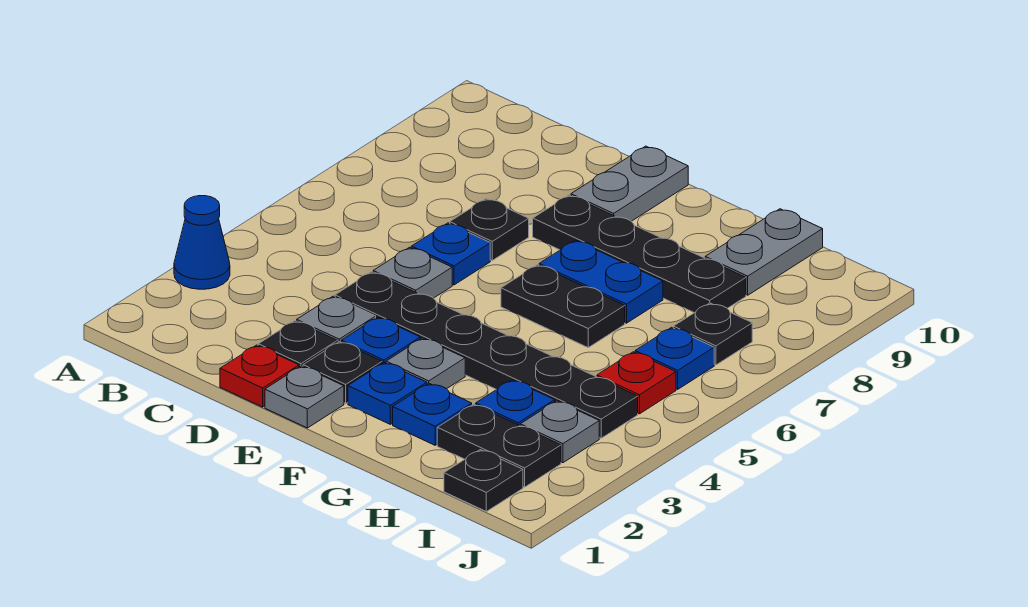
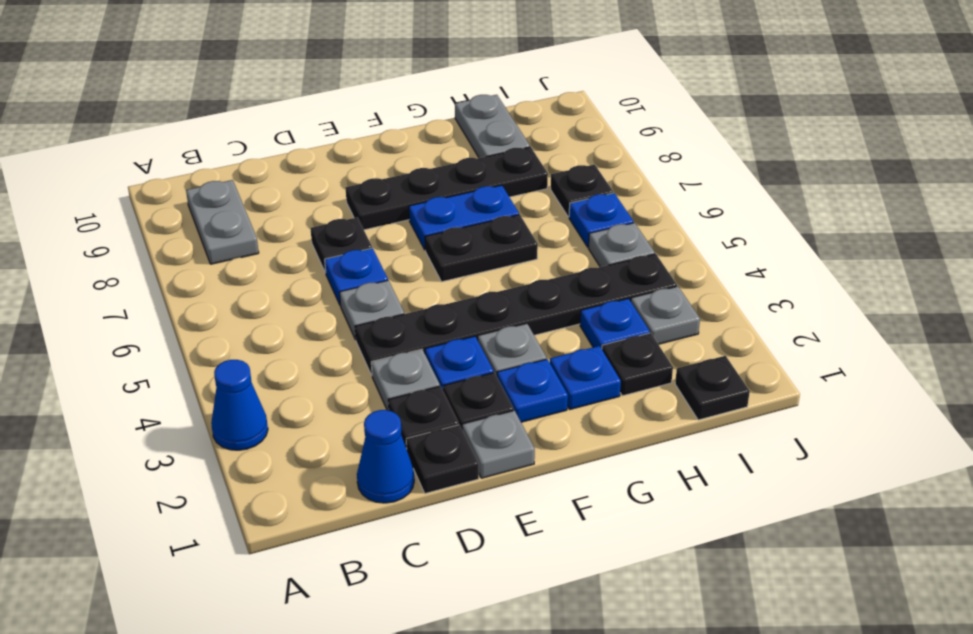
none -> blue cone C1 level 1
red plate D1 level 1 -> black plate D1 level 1
grey plate E9:E10 level 1 -> grey plate B8:B9 level 1
black plate H2:I2 level 1 -> black plate H2 level 1
red plate I5 level 1 -> grey plate I5 level 1

